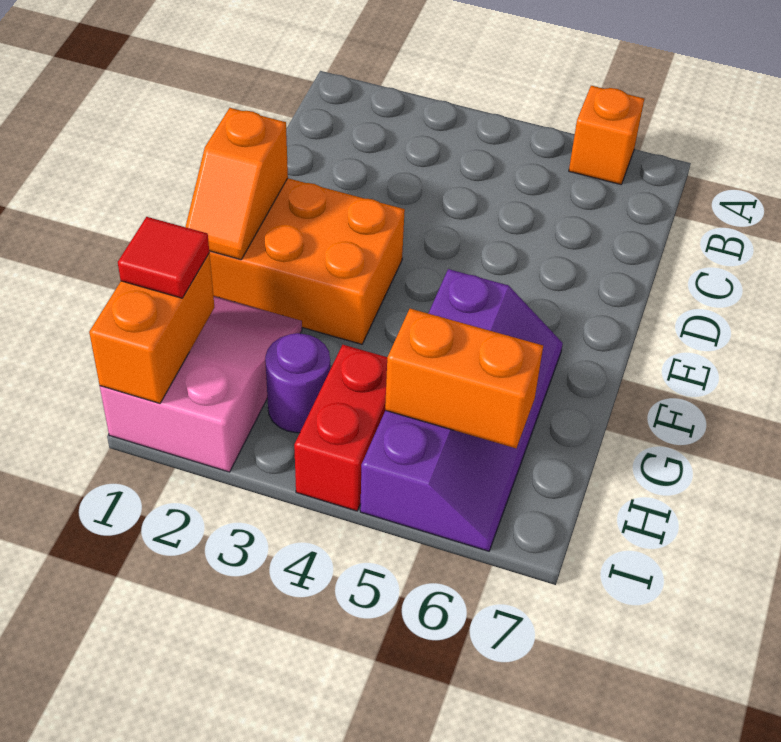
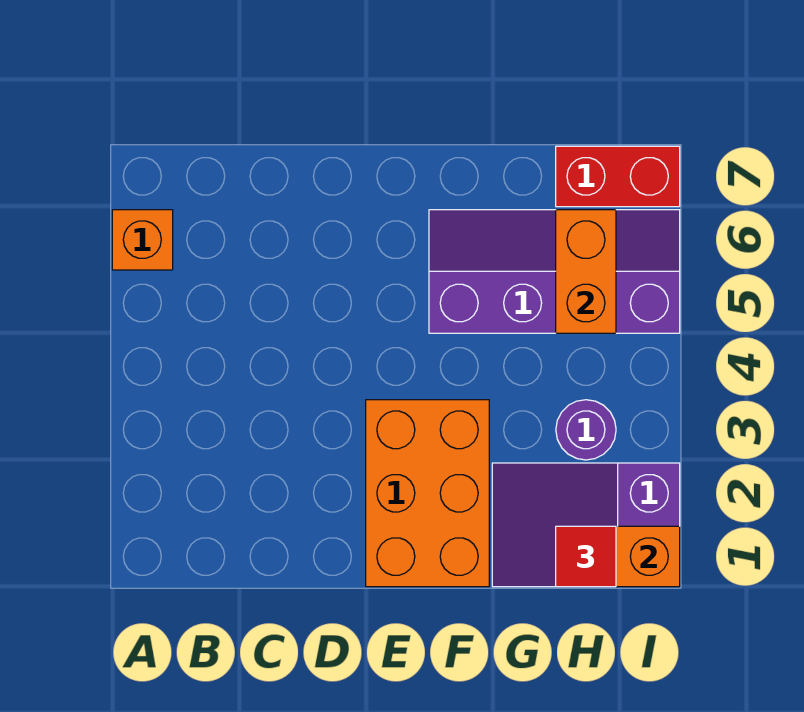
orange slope E1:F1 level 2 top E -> none
pink slope G1:I2 level 1 top I -> purple slope G1:I2 level 1 top I
red brick H4:I4 level 1 -> red brick H7:I7 level 1

